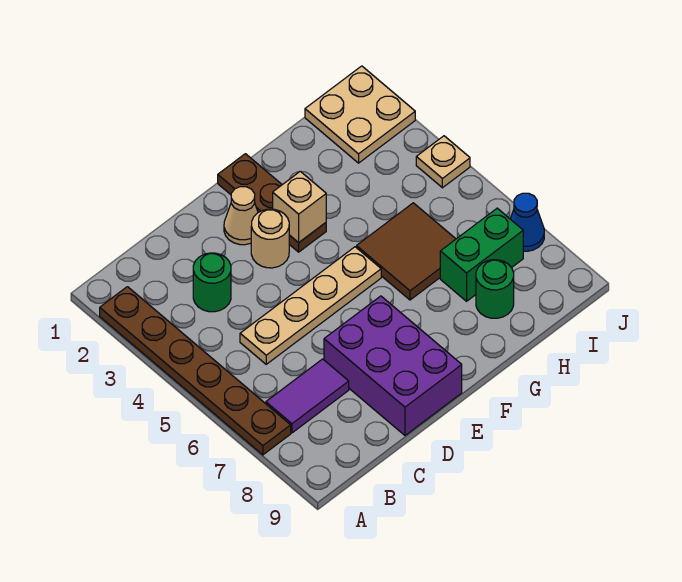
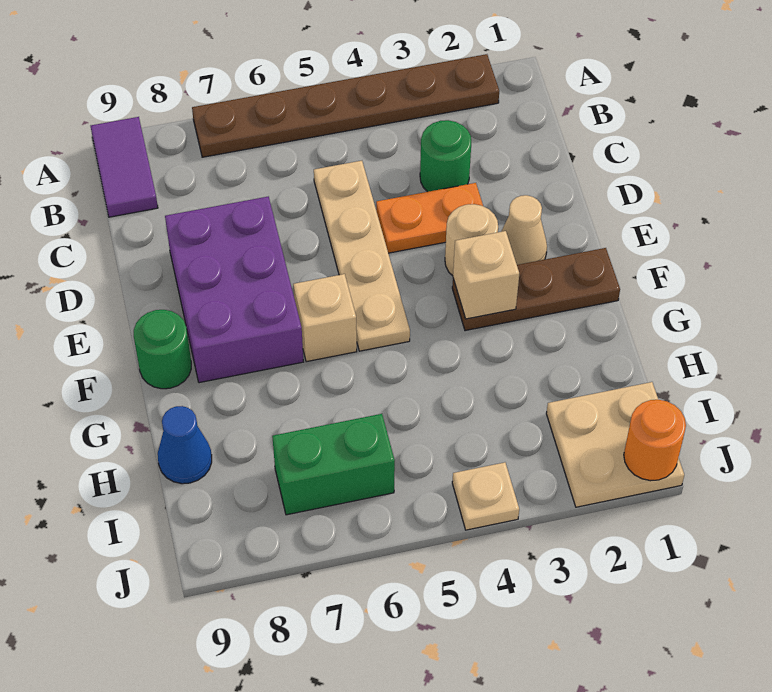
purple tile B7:C7 level 1 -> purple tile A9:B9 level 1
none -> orange plate D3:D4 level 1
purple brick D7:E9 level 1 -> purple brick D7:F8 level 1
none -> tan brick F6 level 1
brown tile G5:H6 level 1 -> none
green brick H7:I7 level 1 -> green brick I6:I7 level 1
green round brick H8 level 1 -> green round brick F9 level 1
none -> orange round brick J1 level 2
blue cone J7 level 1 -> blue cone H9 level 1

